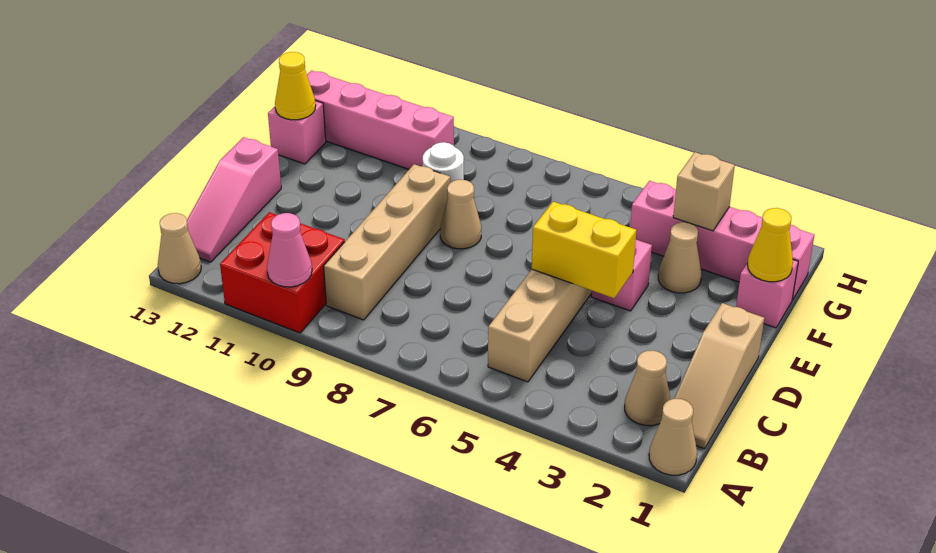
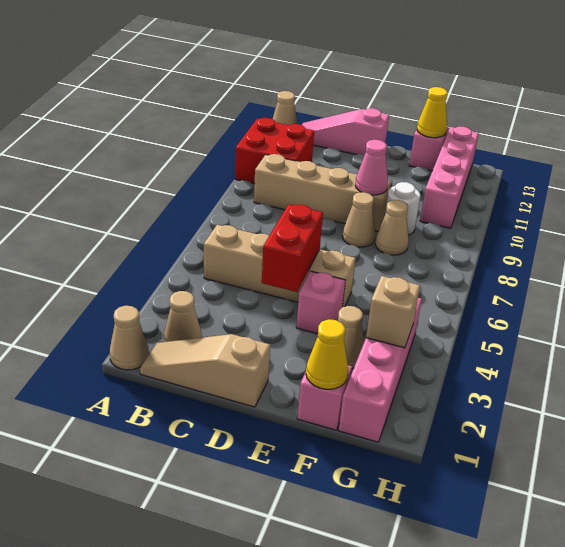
pink cone A10 level 2 -> pink cone E9 level 2
yellow brick D4:D5 level 2 -> red brick D4:D5 level 2
none -> tan cone F8 level 1

